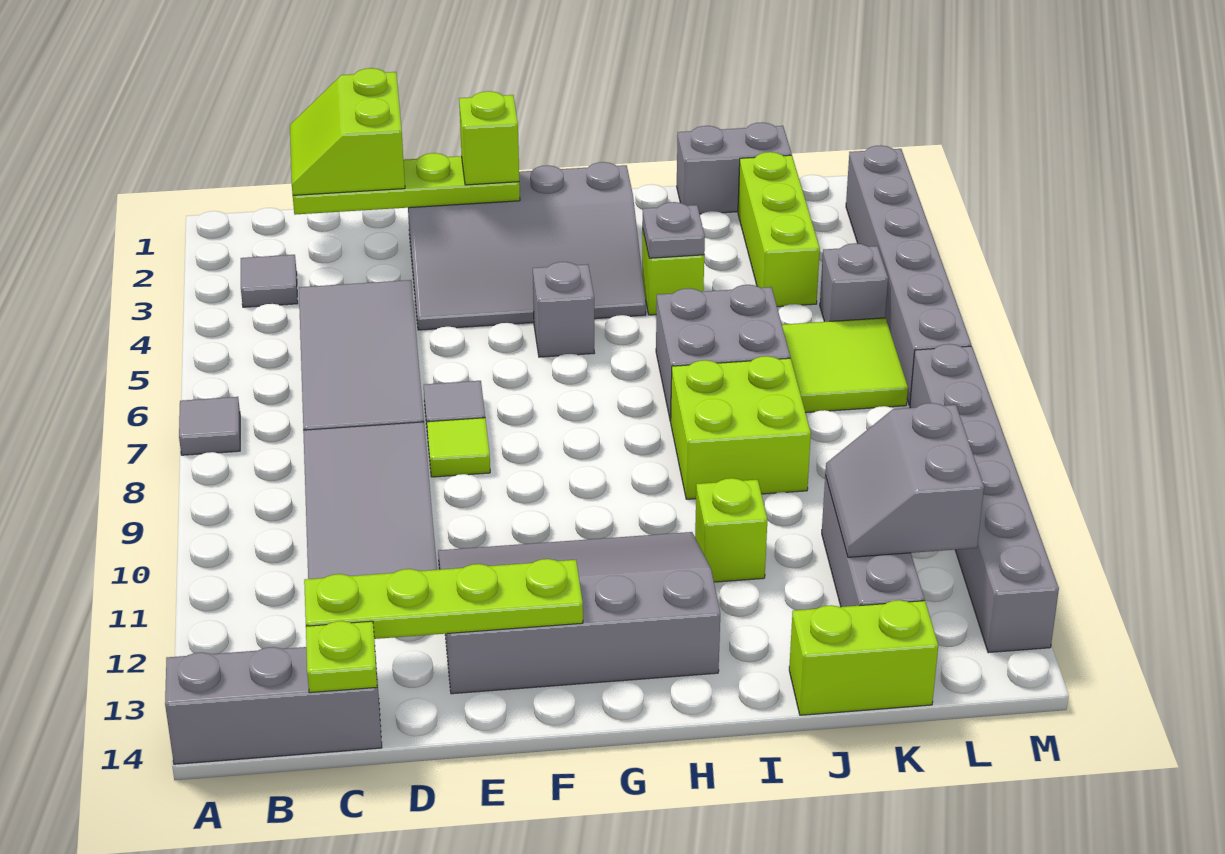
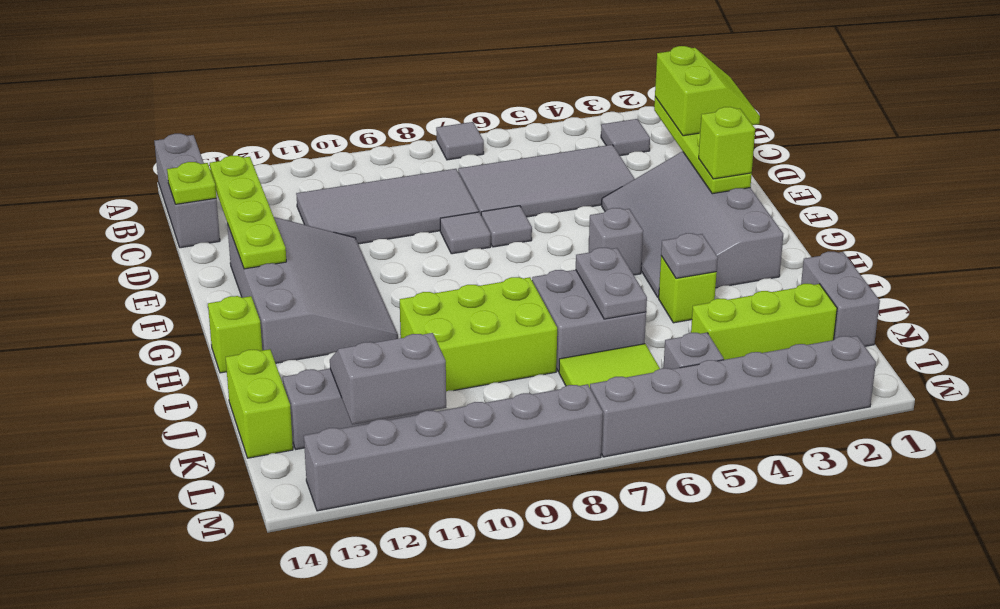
lime slope C1:D2 level 3 top D -> lime slope C1:D2 level 3 top 2
lime tile E8 level 1 -> grey tile E8 level 1
none -> grey plate I6:J6 level 2
lime brick I8:J9 level 1 -> lime brick I8:J10 level 1
lime brick I11 level 1 -> lime brick H14 level 1

